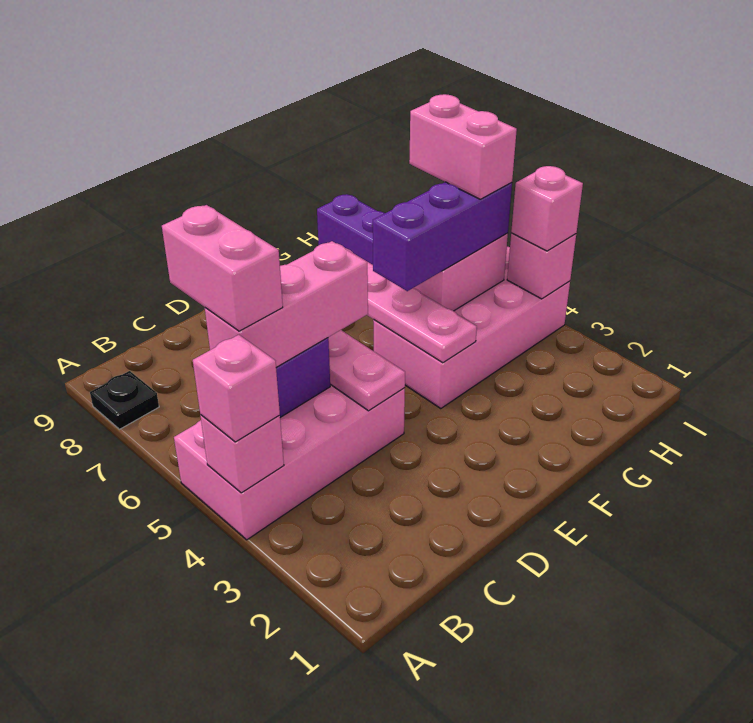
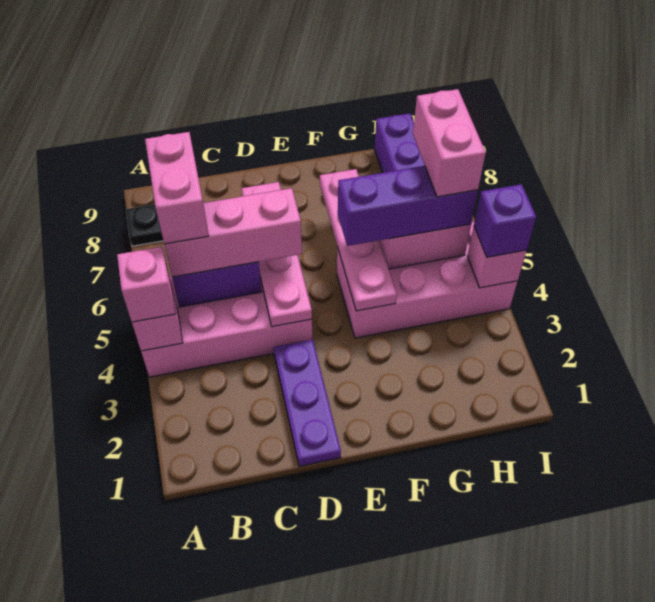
none -> purple plate D1:D3 level 1
pink brick I4 level 3 -> purple brick I4 level 3

